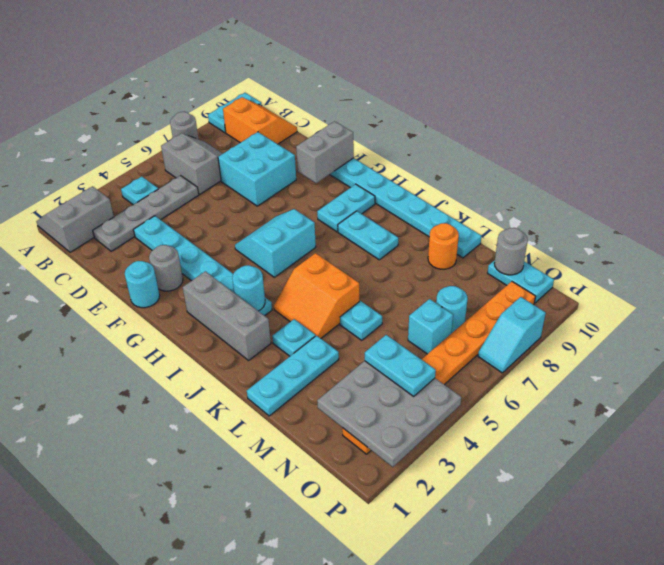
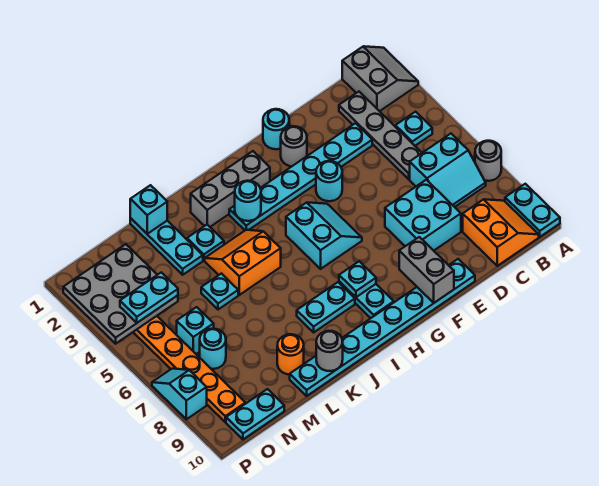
grey slope B6:C7 level 1 top 6 -> cyan slope B6:C7 level 1 top 6
orange slope B9:C10 level 1 top 9 -> orange slope B9:C10 level 1 top C
none -> cyan round brick F4 level 1
none -> cyan plate H8 level 2
none -> cyan brick L1 level 2
grey round brick N10 level 2 -> grey round brick K10 level 2

